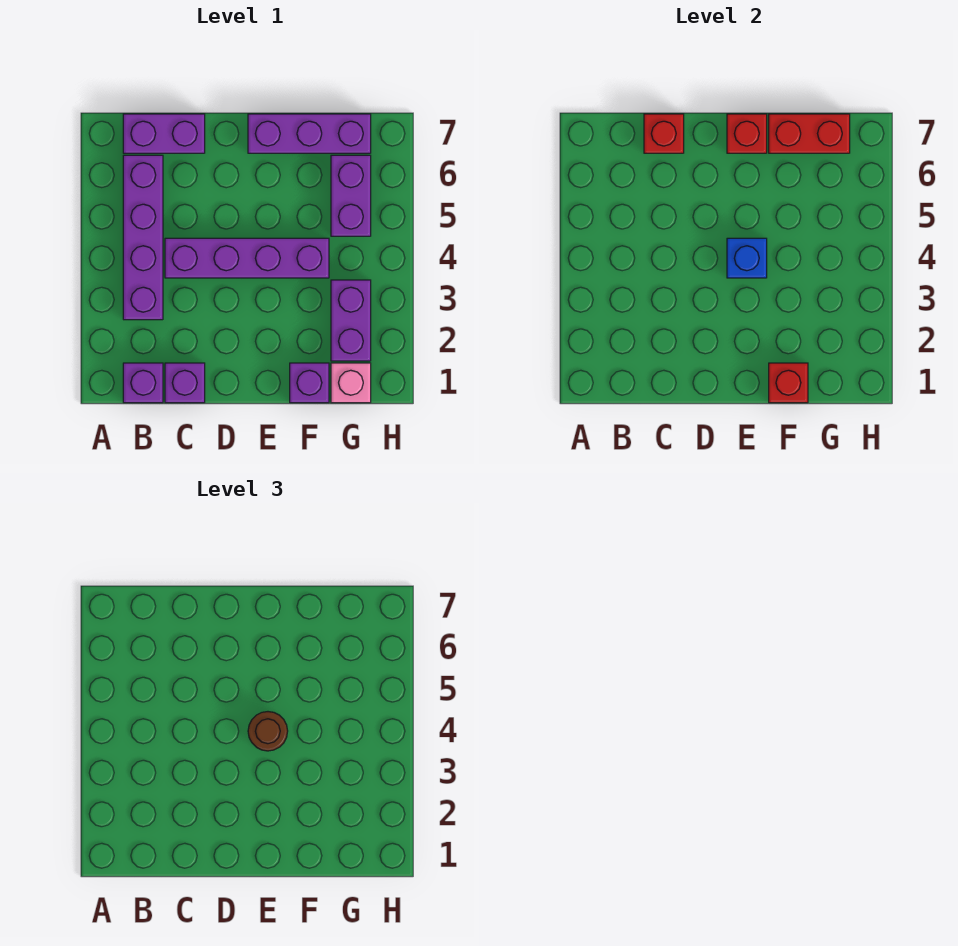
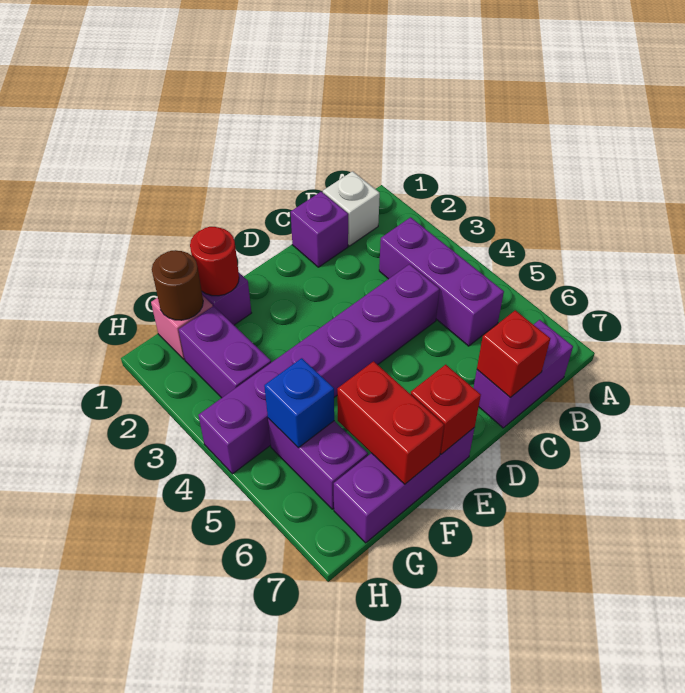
purple brick B1 level 1 -> white brick B1 level 1
purple brick B3:B6 level 1 -> purple brick B3:B5 level 1
purple brick C4:F4 level 1 -> purple brick C4:H4 level 1
blue brick E4 level 2 -> blue brick G5 level 2
brown round brick E4 level 3 -> brown round brick G1 level 2
red brick F1 level 2 -> red round brick F1 level 2
red brick F7:G7 level 2 -> red brick F6:F7 level 2

